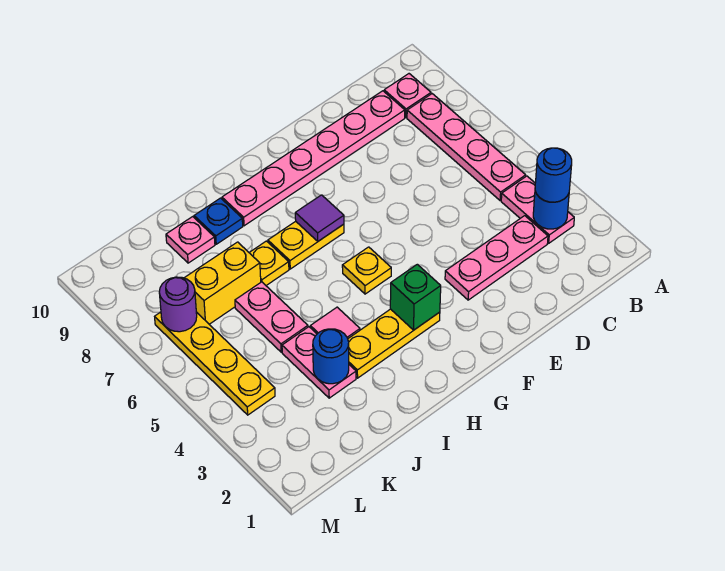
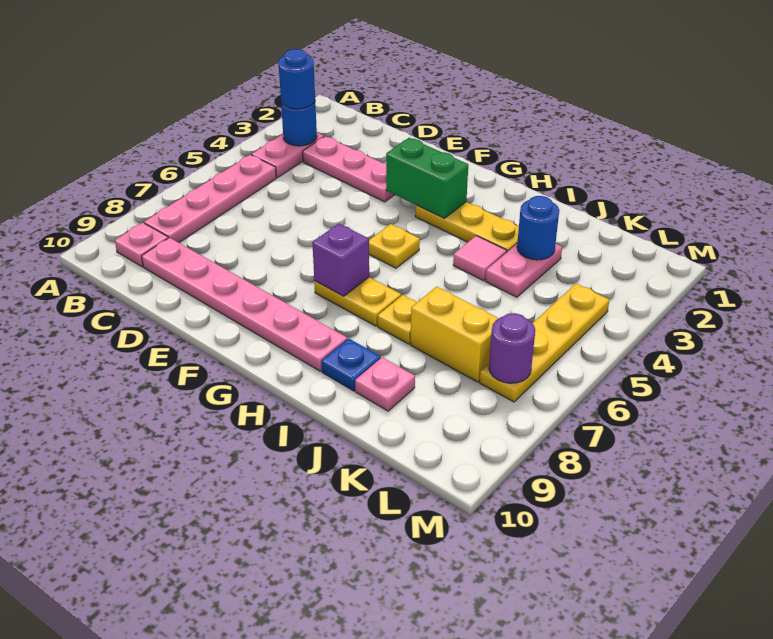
green brick G3 level 2 -> green brick F3:G3 level 2
purple tile G7 level 2 -> purple brick G7 level 2
pink plate J5:J6 level 1 -> none

